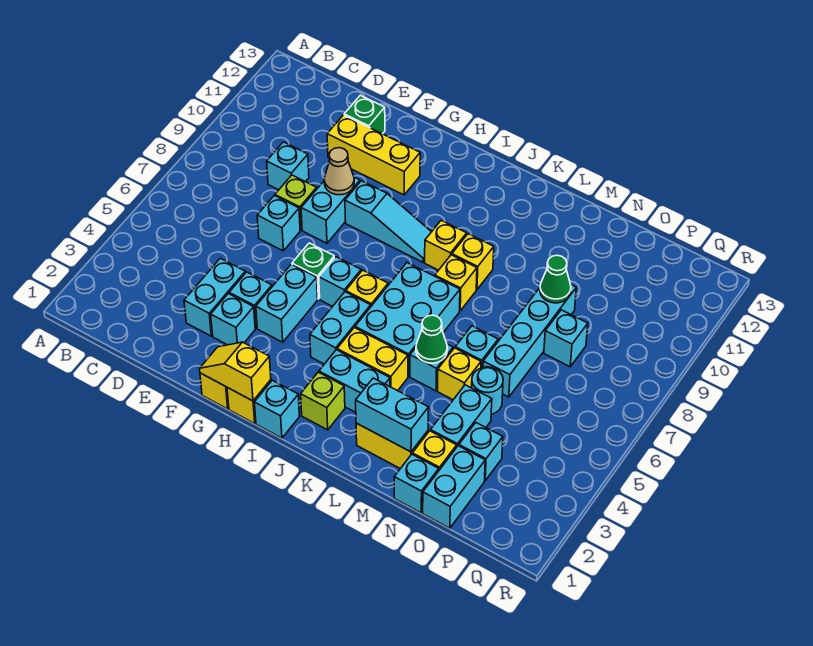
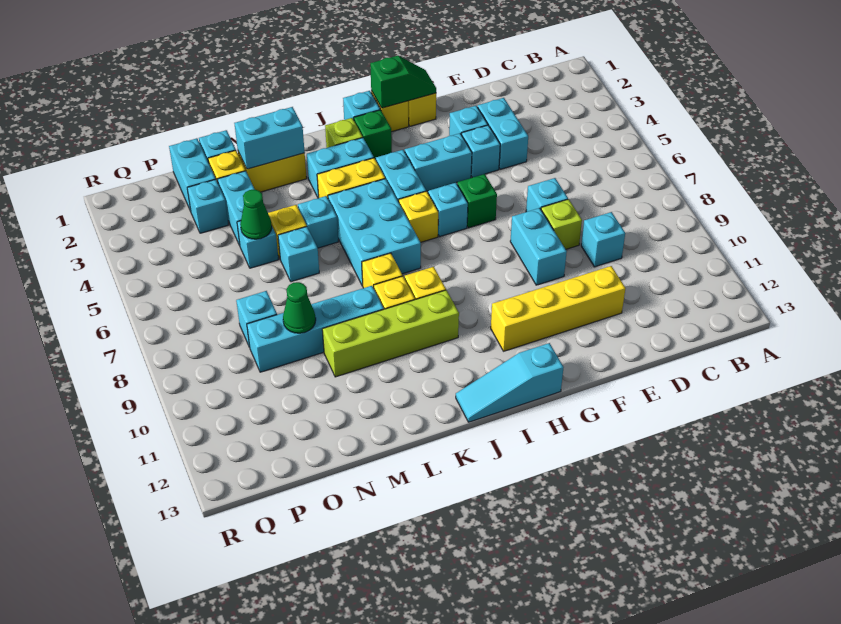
yellow brick E11:G11 level 1 -> yellow brick E11:H11 level 1
green brick E12 level 1 -> green brick I2 level 1
tan cone F9 level 2 -> none
yellow slope G1:H1 level 2 top H -> green slope G1:H1 level 2 top H
cyan brick G4:G5 level 1 -> cyan brick G4:H4 level 1
cyan slope G9:I9 level 1 top G -> cyan slope H13:J13 level 1 top H
none -> lime brick J10:M10 level 1
green cone L5 level 2 -> green cone N5 level 2
cyan round brick N5 level 1 -> cyan brick N5 level 1
cyan brick N6:N9 level 1 -> cyan brick L9:O9 level 1

